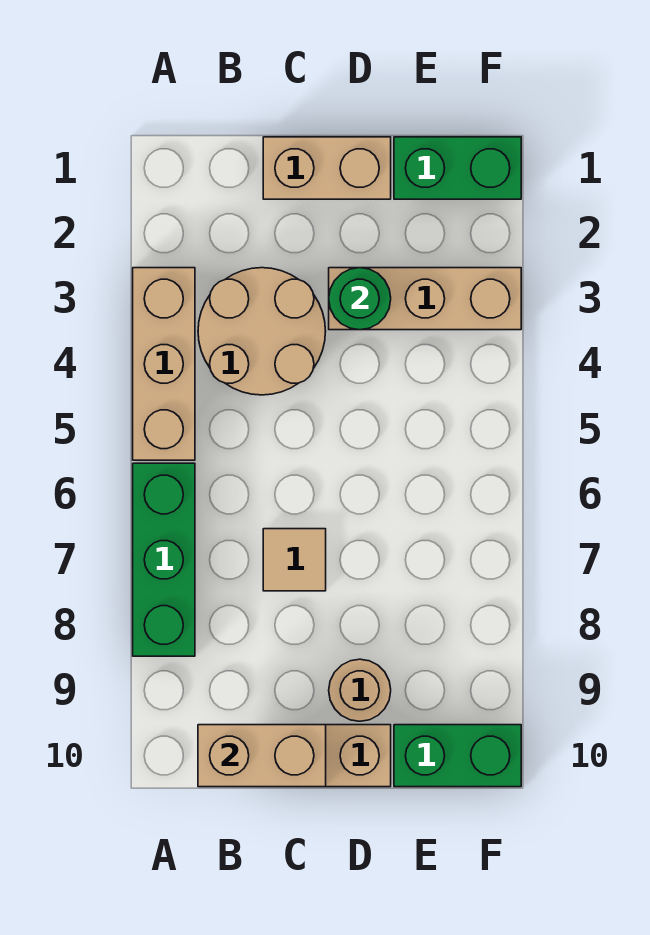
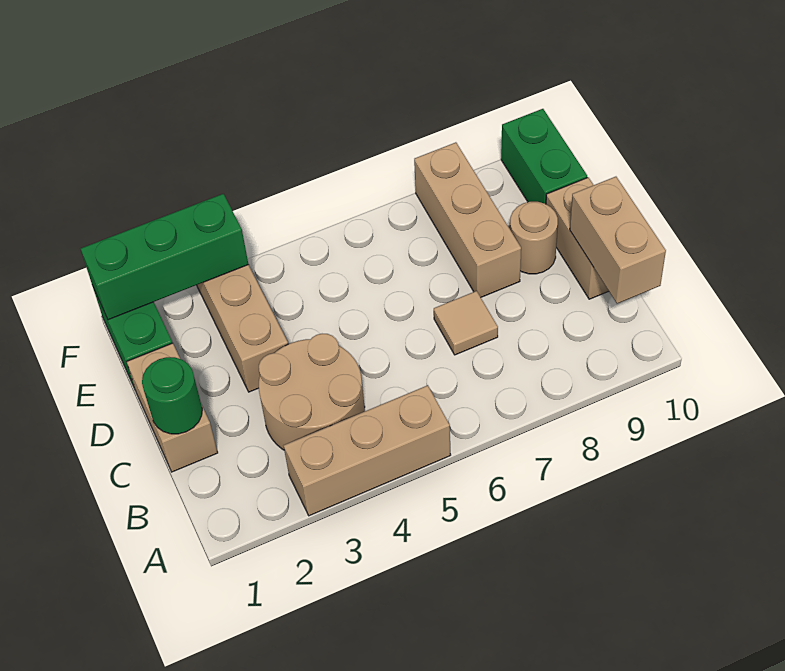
green brick A6:A8 level 1 -> green brick F1:F3 level 2
green round brick D3 level 2 -> green round brick C1 level 2
none -> tan brick D8:F8 level 1

